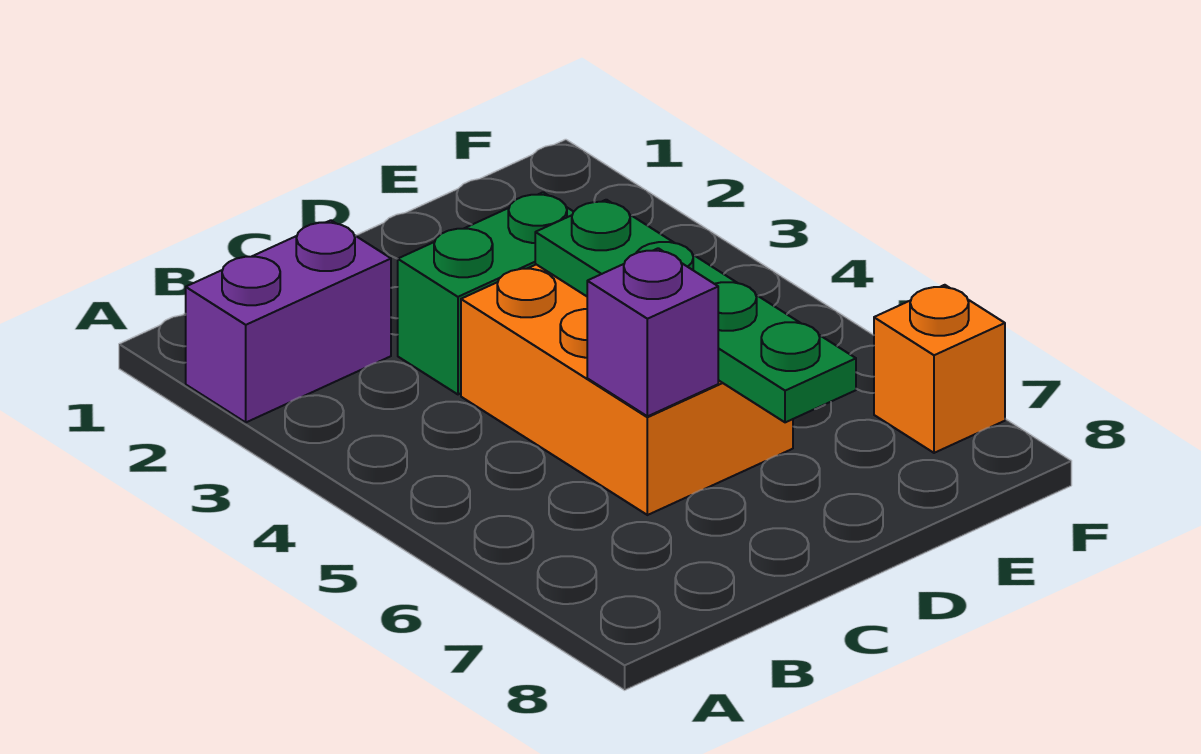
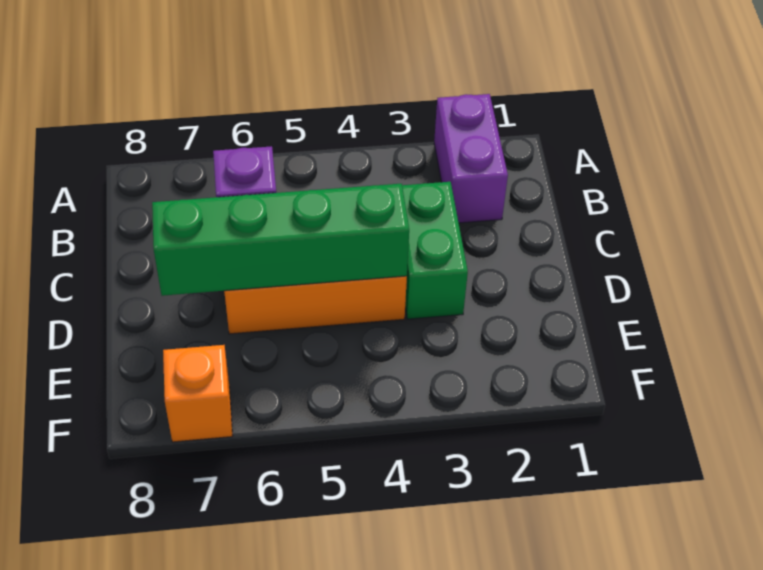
green plate D4:D7 level 2 -> green brick D4:D7 level 2

